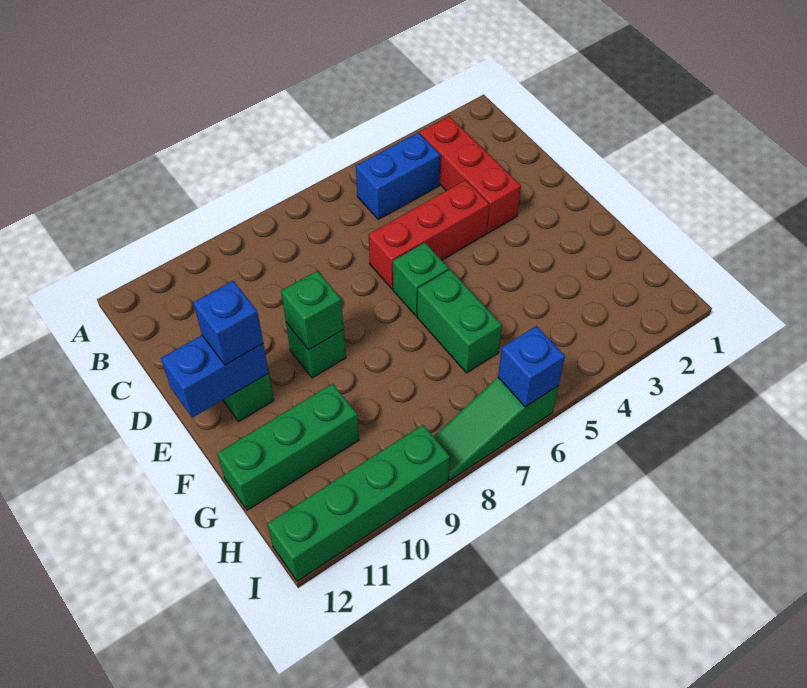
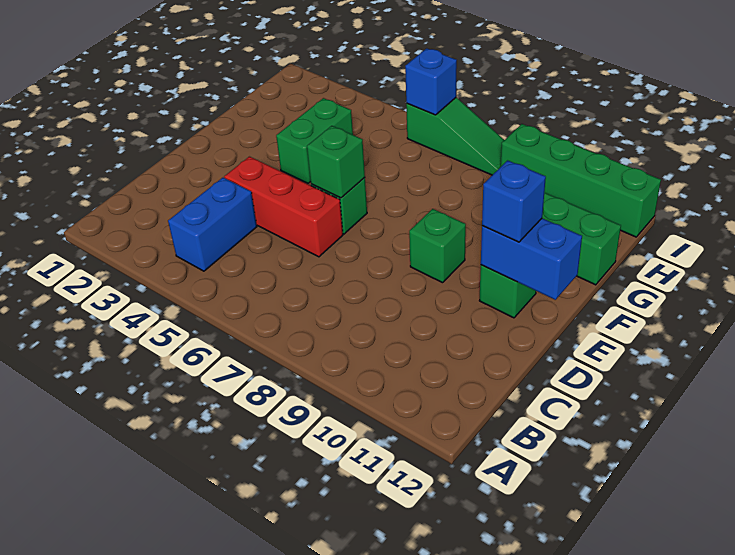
red brick B3:D3 level 1 -> none
blue brick B4:B5 level 1 -> blue brick B4:C4 level 1
green brick E9 level 2 -> green brick E6 level 2
green brick F6:G6 level 1 -> green brick F4:G4 level 1

